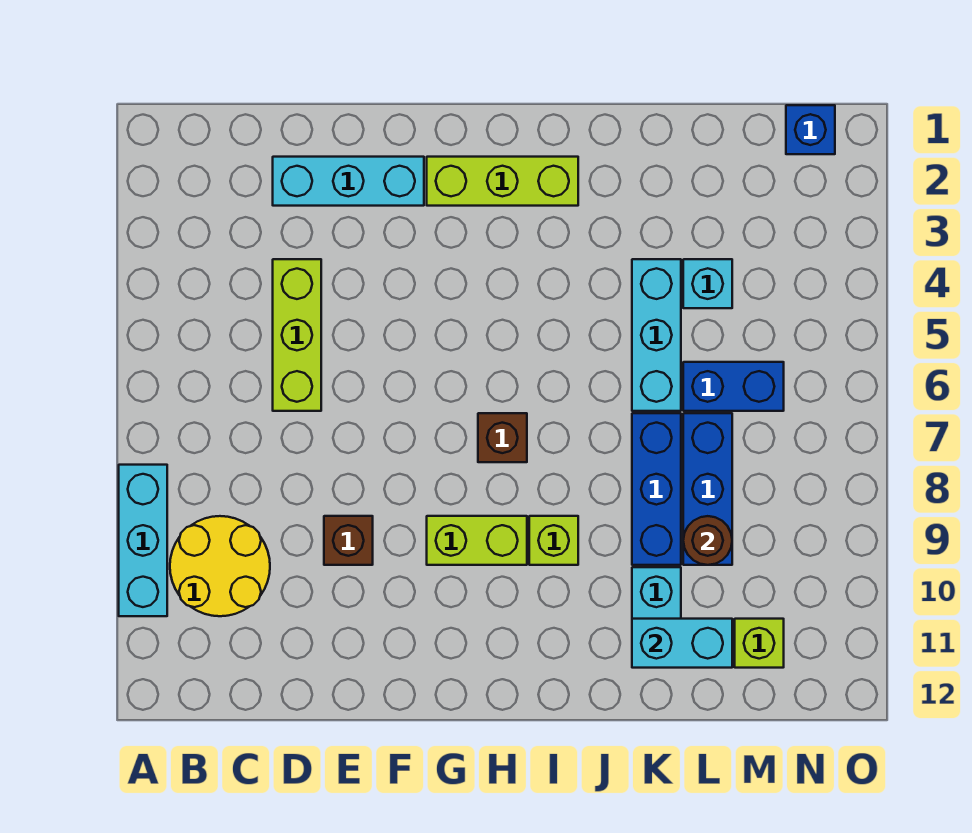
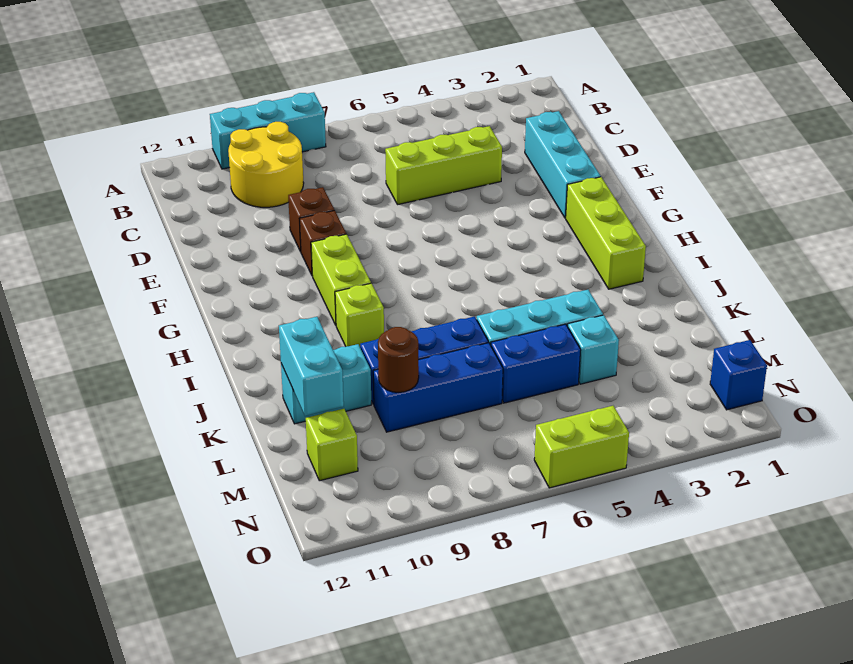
brown brick H7 level 1 -> brown brick F9 level 1
blue brick L6:M6 level 1 -> blue brick L5:L6 level 1
none -> lime brick O5:O6 level 1

